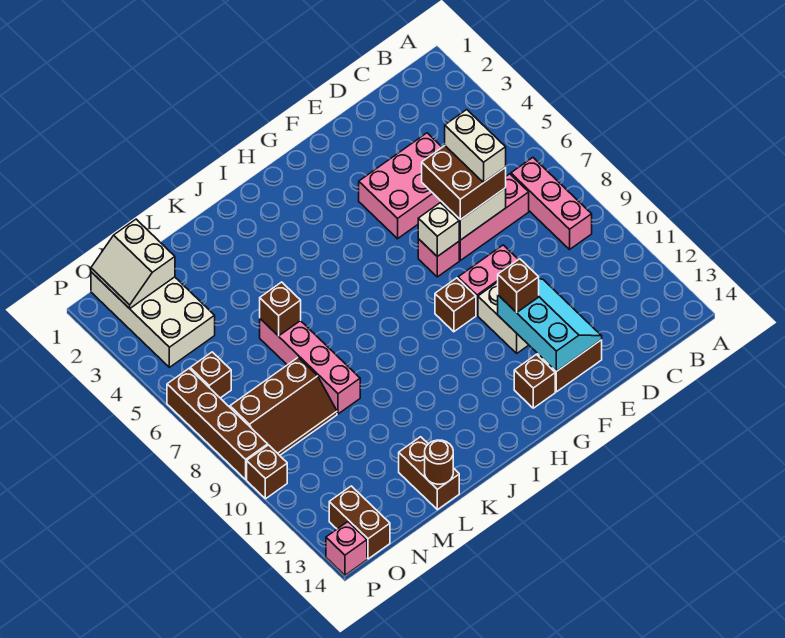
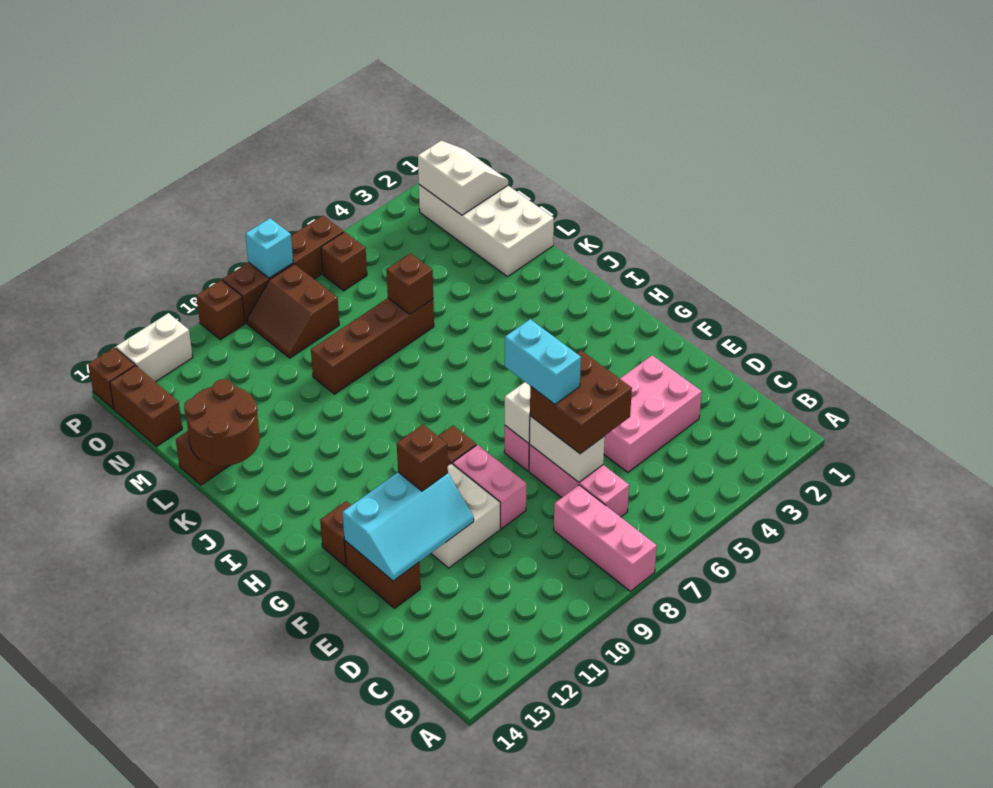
pink brick B7:B9 level 1 -> pink brick A8:C8 level 1
pink brick D4:F5 level 1 -> pink brick D3:E5 level 1
white brick D6:D7 level 4 -> white brick P12:P13 level 1
none -> cyan brick E7:F7 level 4
pink brick L6:L9 level 1 -> brown brick L6:L9 level 1
brown round brick L14 level 2 -> brown round brick K13:L14 level 2
brown slope M8:O9 level 1 top 8 -> brown slope N8:O9 level 1 top 8
white brick N1:O4 level 1 -> white brick L1:O2 level 1
white slope N1:O2 level 2 top N -> white slope N1:O2 level 2 top 2
brown brick O13:O14 level 1 -> brown brick N14:O14 level 1
none -> cyan brick P8 level 2
pink brick P14 level 1 -> brown brick P14 level 1

